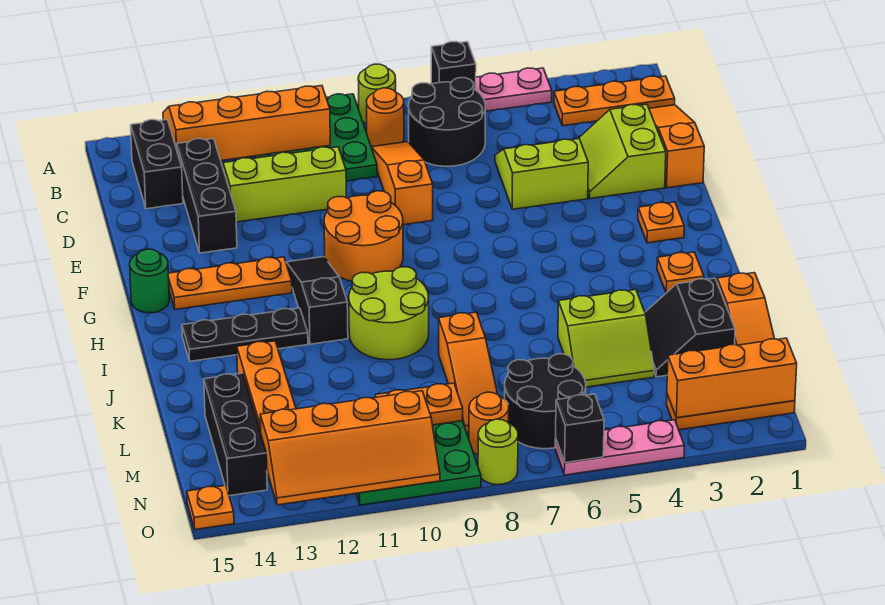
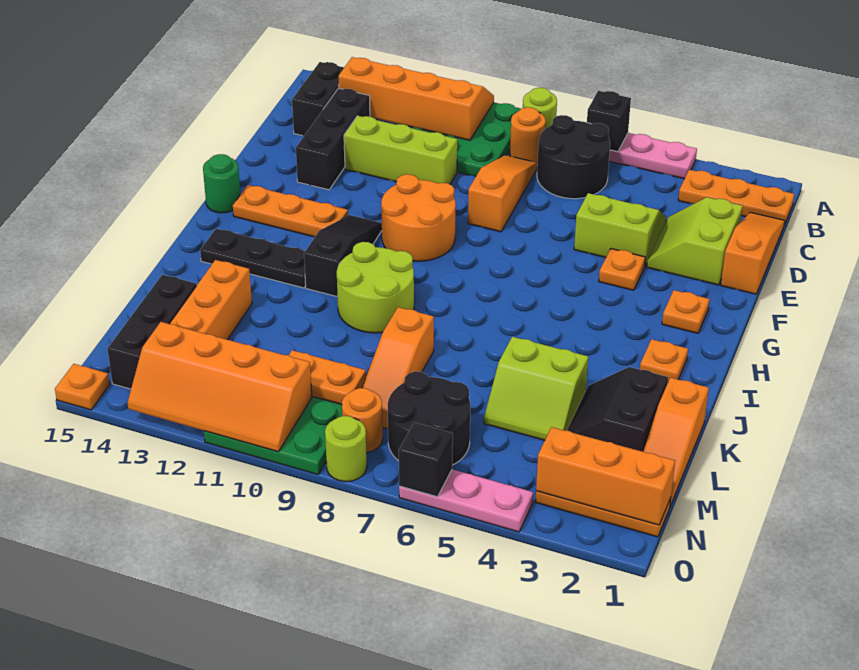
none -> orange plate F4 level 1

